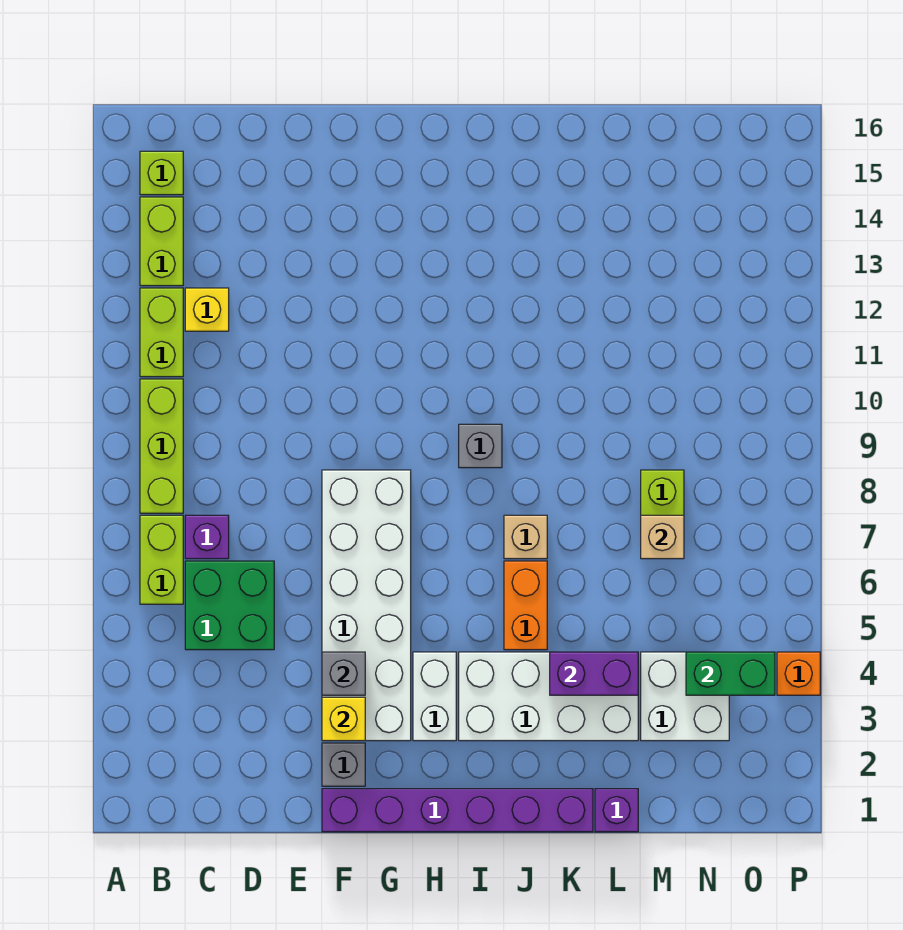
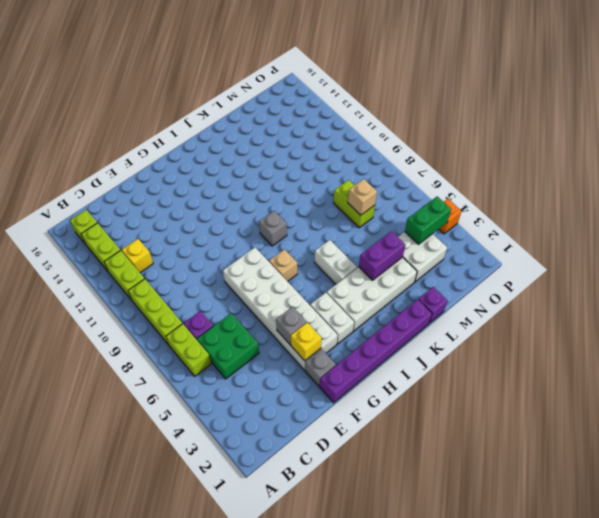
orange brick J5:J6 level 1 -> white brick J5:J6 level 1
tan brick J7 level 1 -> tan brick H7 level 1

